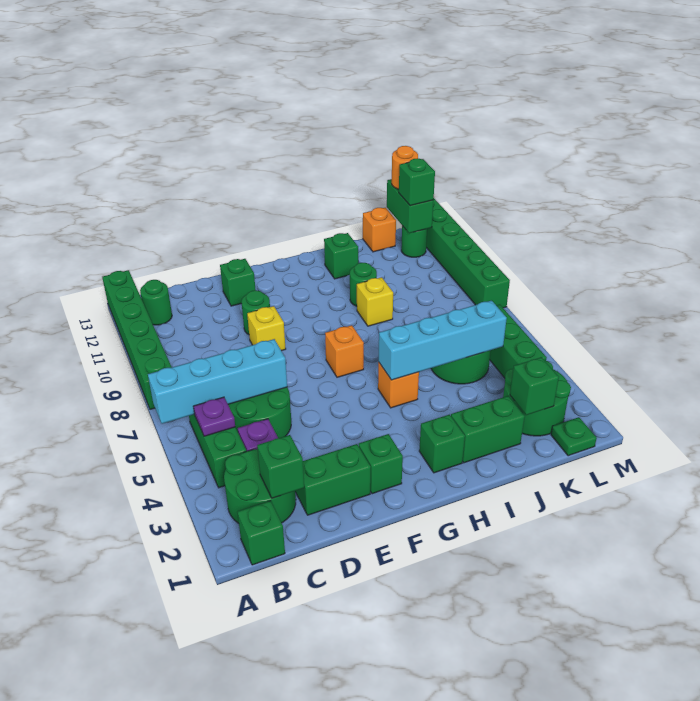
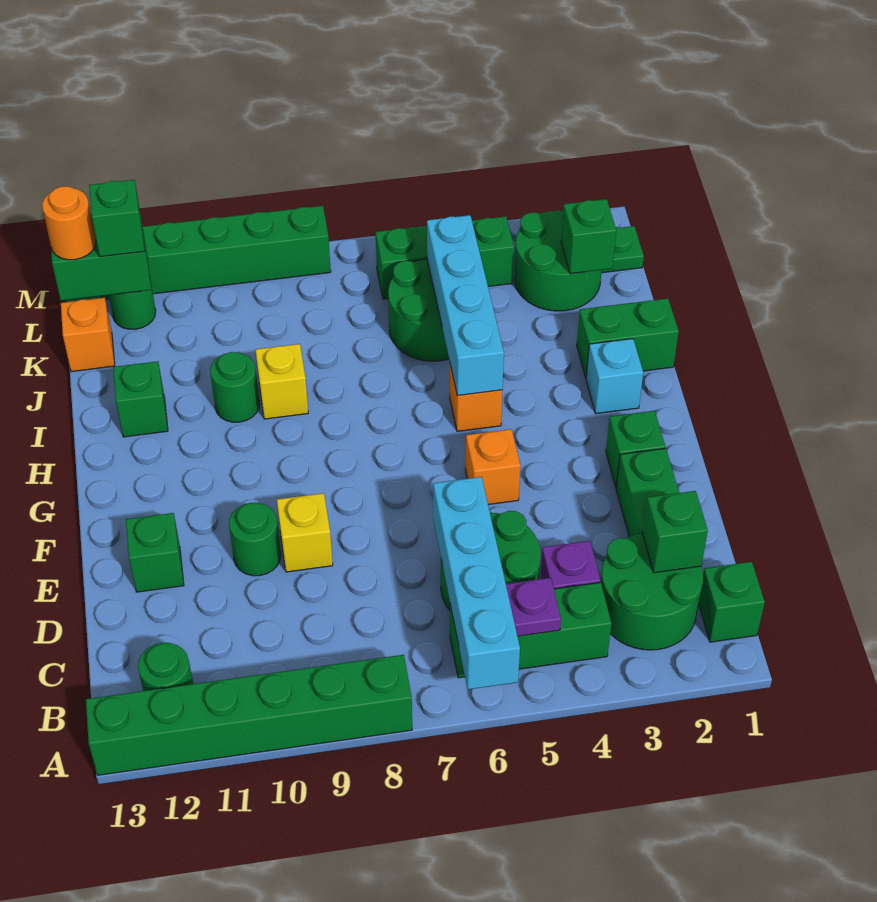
orange brick G7 level 1 -> orange brick F5 level 1
green brick H2 level 1 -> cyan brick H2 level 1
green brick I2:J2 level 1 -> green brick I1:I2 level 1

